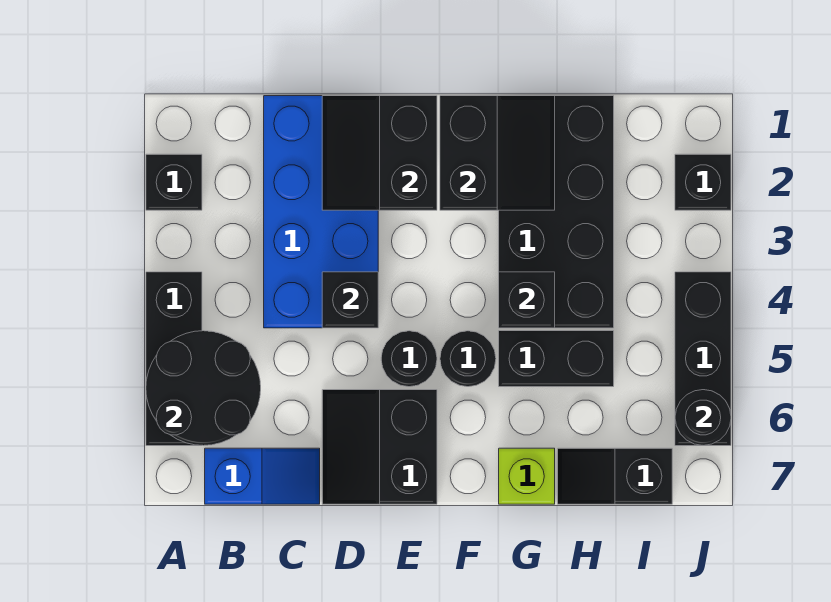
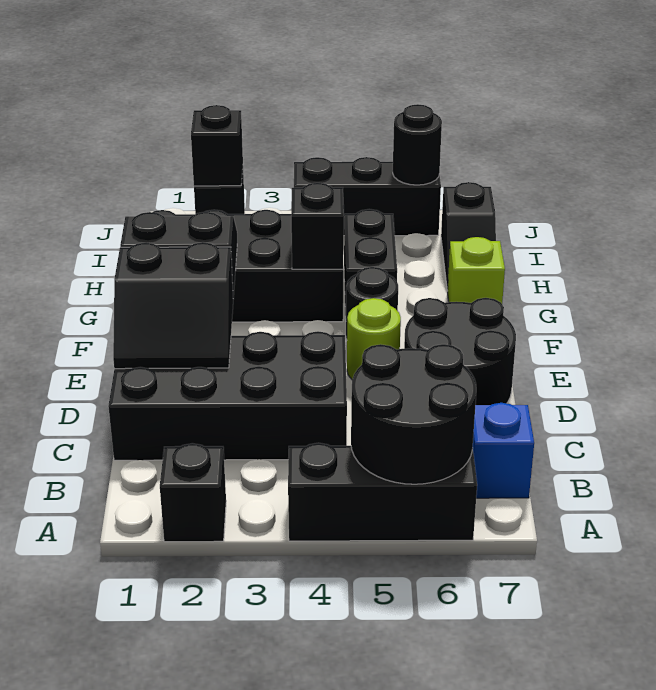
blue brick C1:D4 level 1 -> black brick C1:D4 level 1
black brick D4 level 2 -> black brick J2 level 2
black slope D6:E7 level 1 top E -> black round brick D6:E7 level 1
black round brick E5 level 1 -> lime round brick E5 level 1

